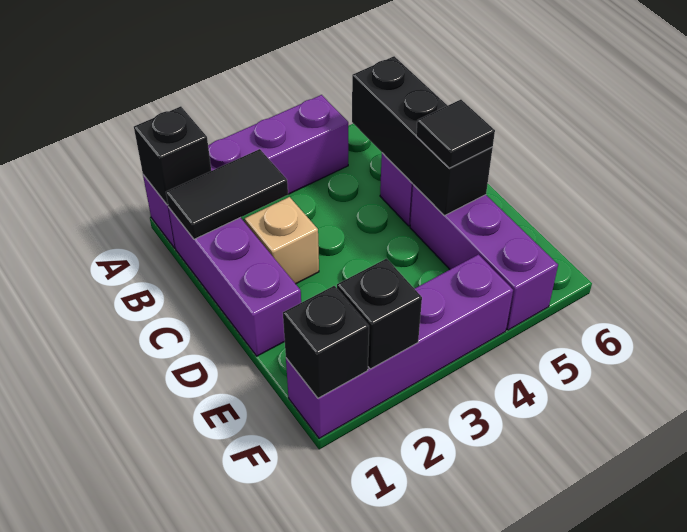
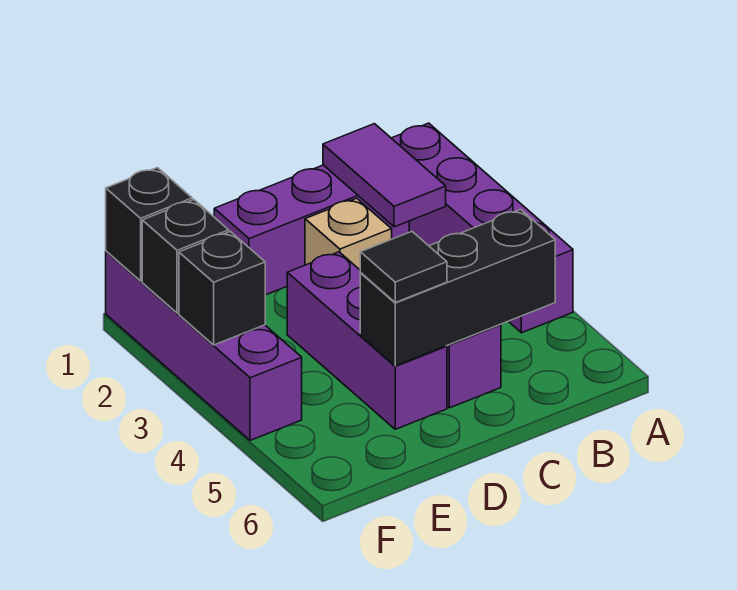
black brick A1 level 2 -> black brick F3 level 2
black tile B1:B2 level 2 -> purple tile B1:B2 level 2
purple brick D5:F5 level 1 -> purple brick D3:D5 level 1

